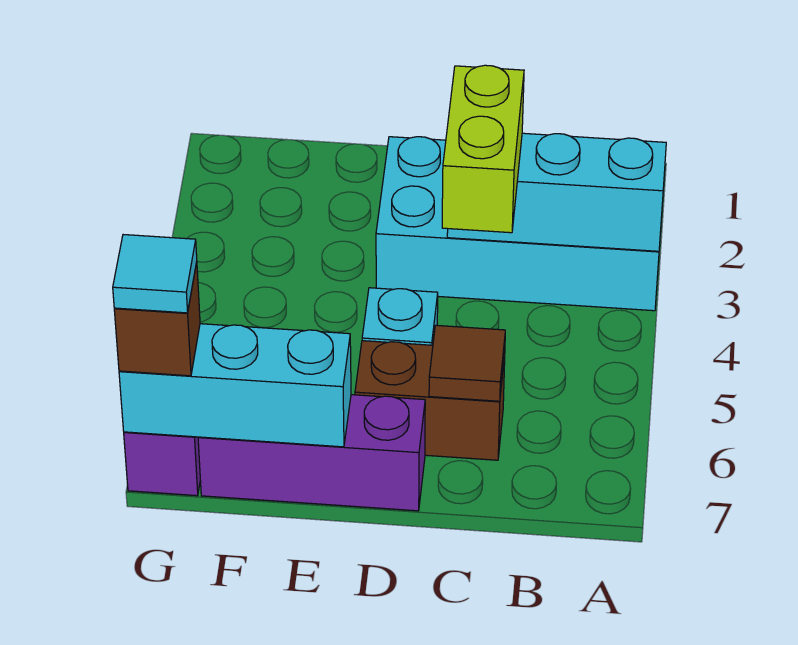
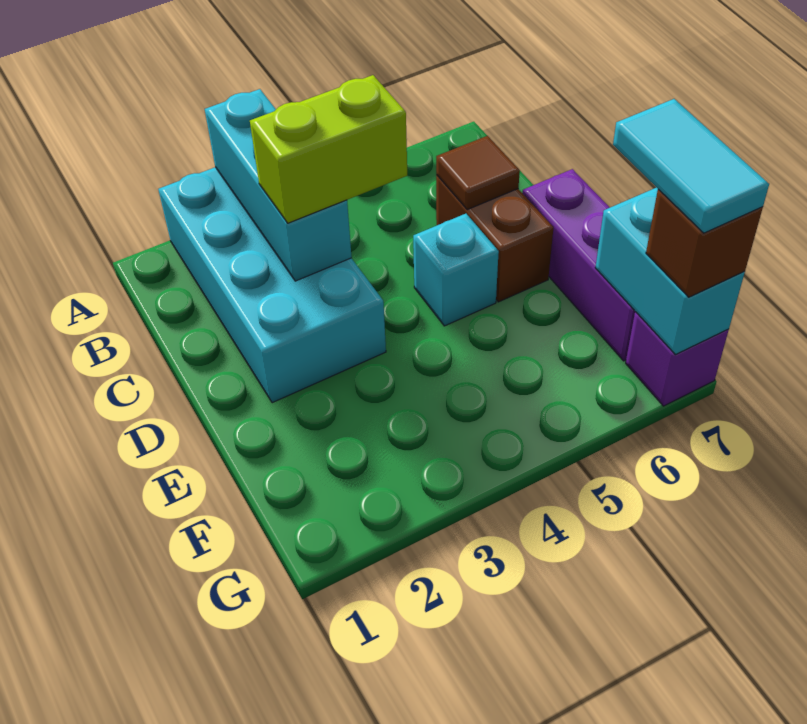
cyan brick E7:G7 level 2 -> cyan brick F7:G7 level 2
cyan tile G7 level 4 -> cyan tile F7:G7 level 4

